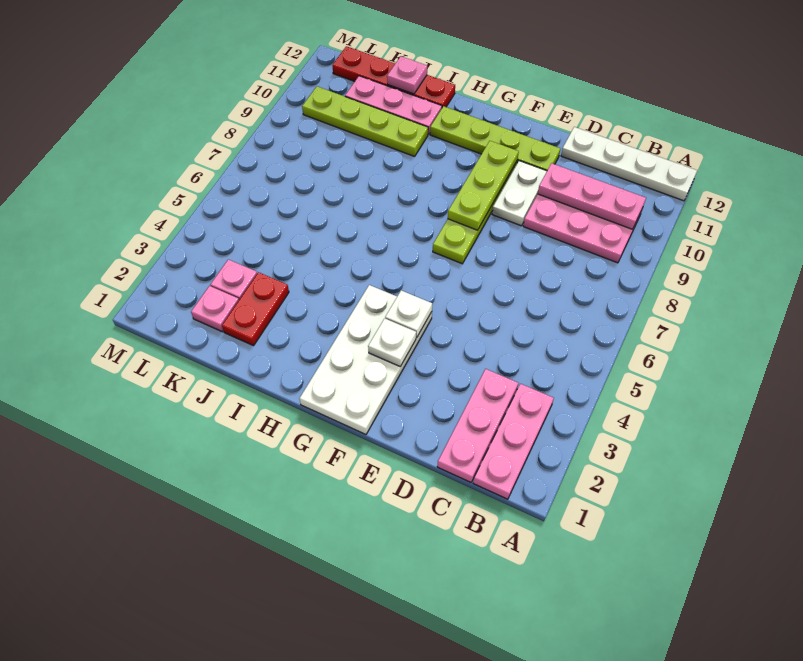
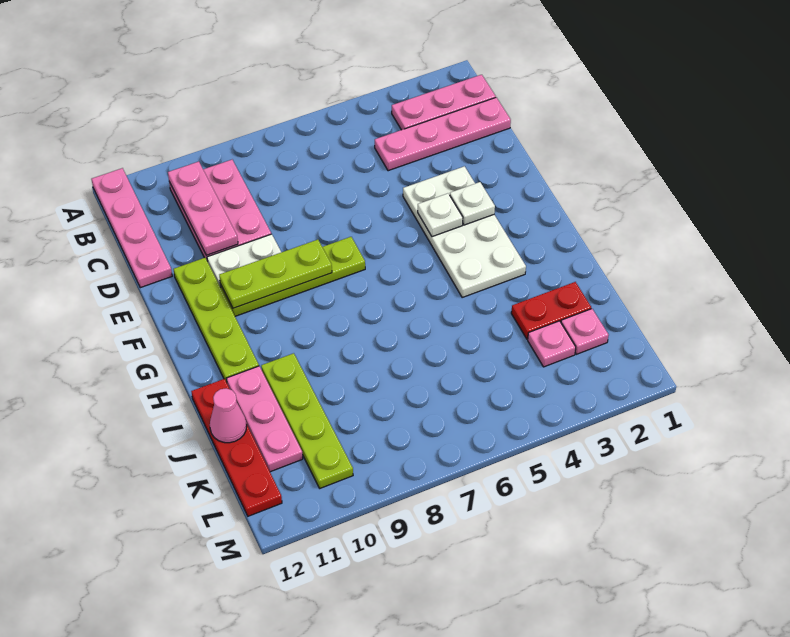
white plate A12:D12 level 1 -> pink plate A12:D12 level 1
pink plate C1:C3 level 1 -> pink plate C1:C4 level 1
white plate F1:G4 level 1 -> white plate E3:H4 level 1
pink plate J12 level 2 -> pink cone J12 level 2

